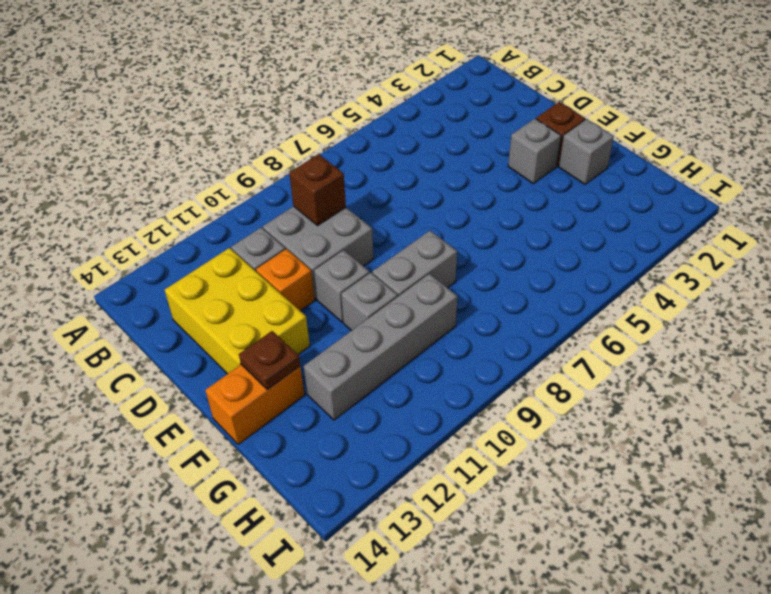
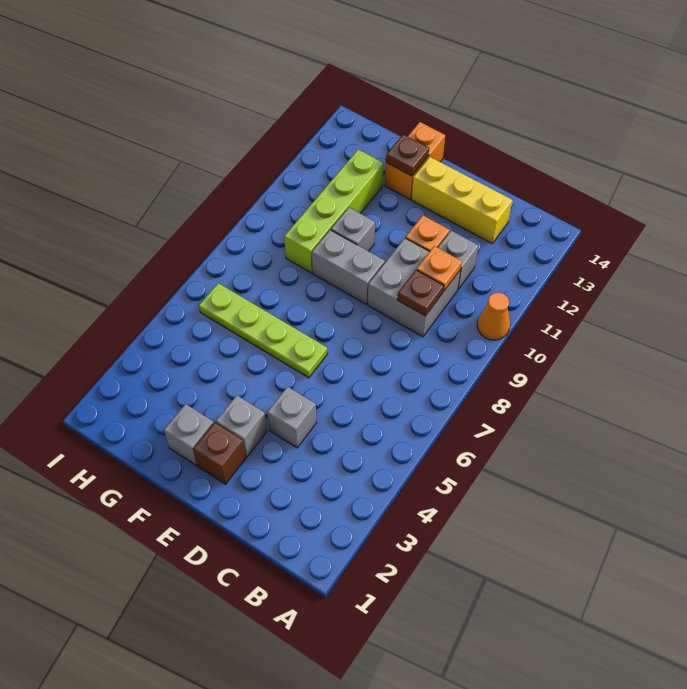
none -> orange cone A10 level 1
brown brick C9 level 2 -> brown plate C9 level 2
none -> orange plate C10 level 2
yellow brick C12:E13 level 1 -> yellow brick C13:E13 level 1
none -> lime plate E6:H6 level 1
grey brick E10 level 1 -> grey brick D4 level 1
grey brick F8:F9 level 1 -> grey brick E9:F9 level 1
grey brick G9:G12 level 1 -> lime brick G9:G12 level 1

